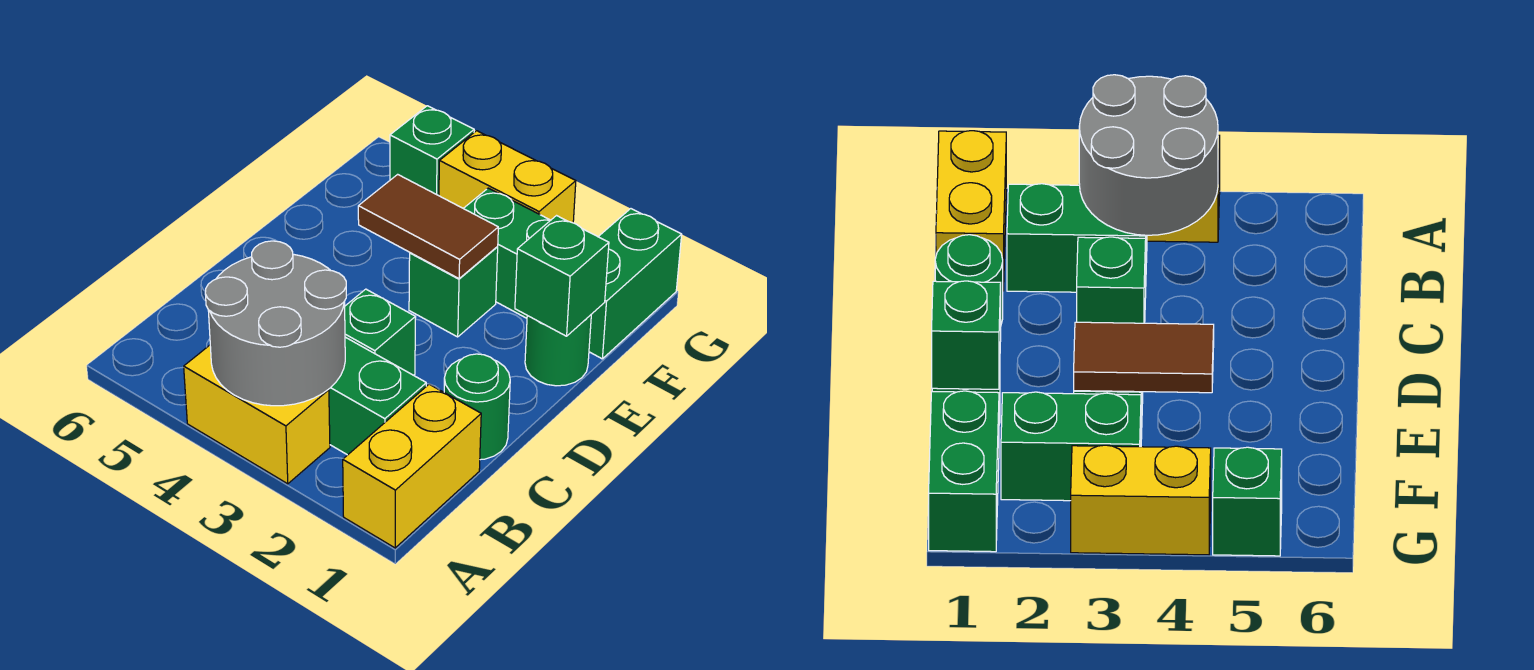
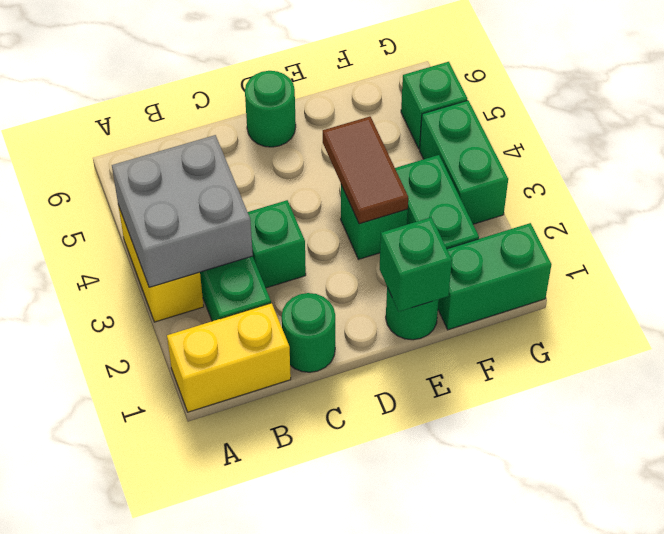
grey round brick A3:B4 level 2 -> grey brick A3:B4 level 2
none -> green round brick D6 level 1
yellow brick G3:G4 level 1 -> green brick G3:G4 level 1

